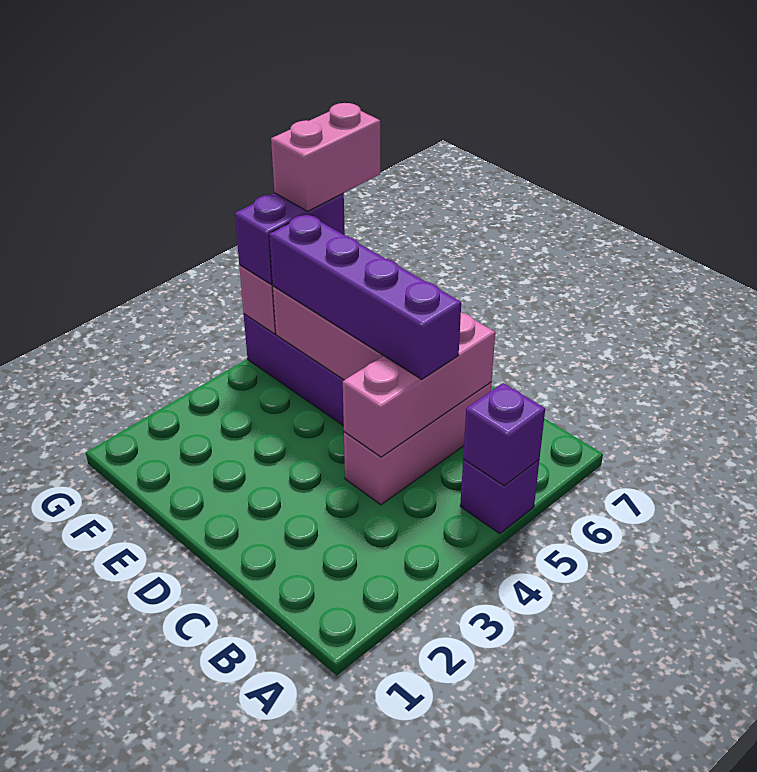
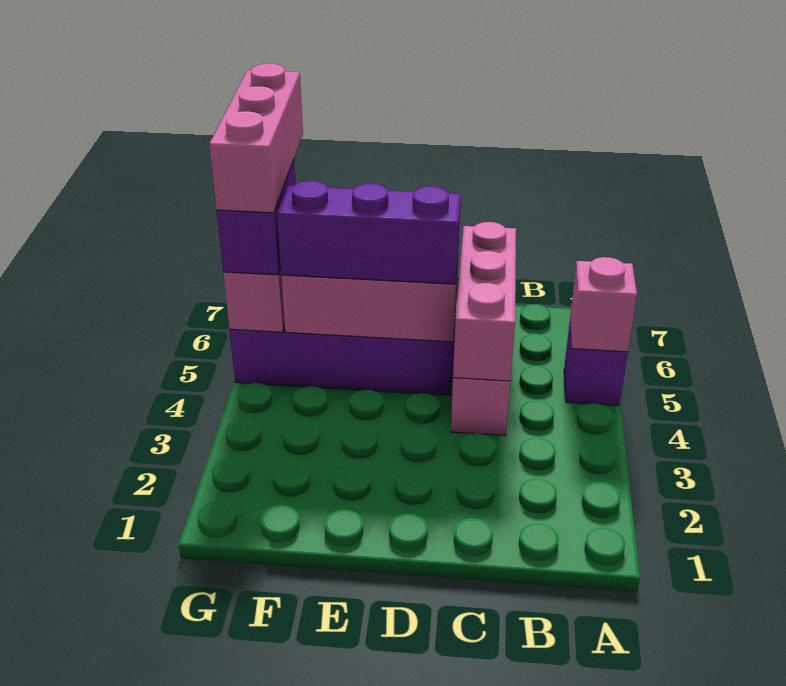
purple brick A5 level 2 -> pink brick A5 level 2
purple brick C5:F5 level 3 -> purple brick D5:F5 level 3
pink brick G6:G7 level 4 -> pink brick G5:G7 level 4

